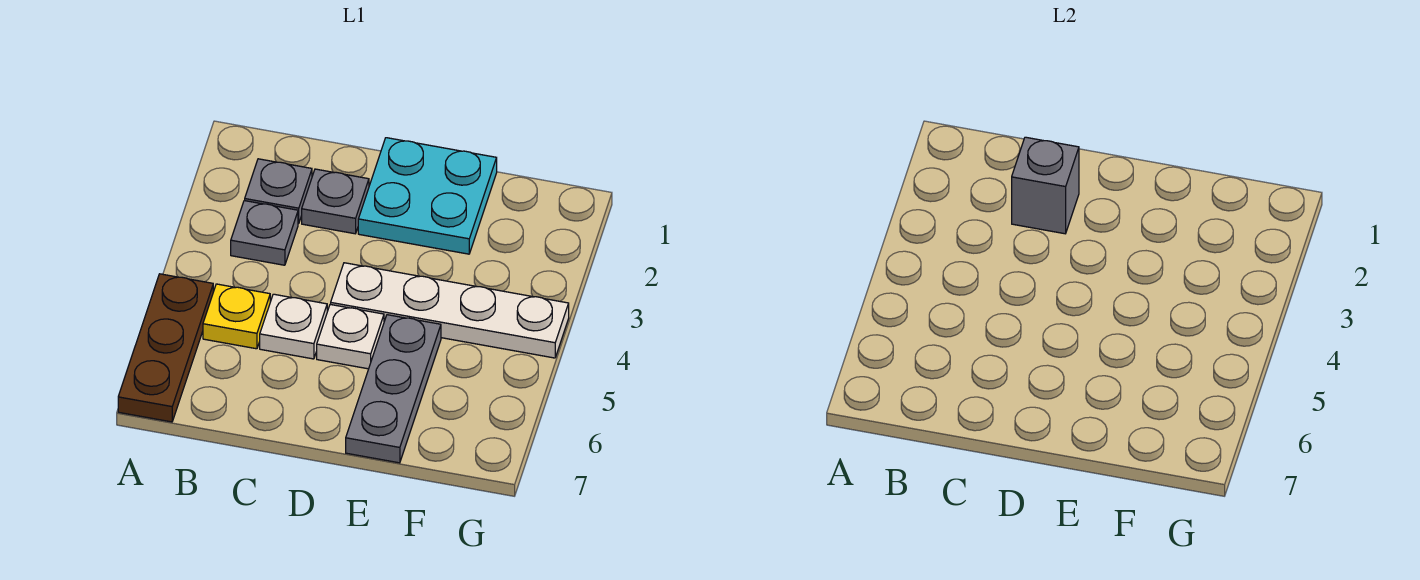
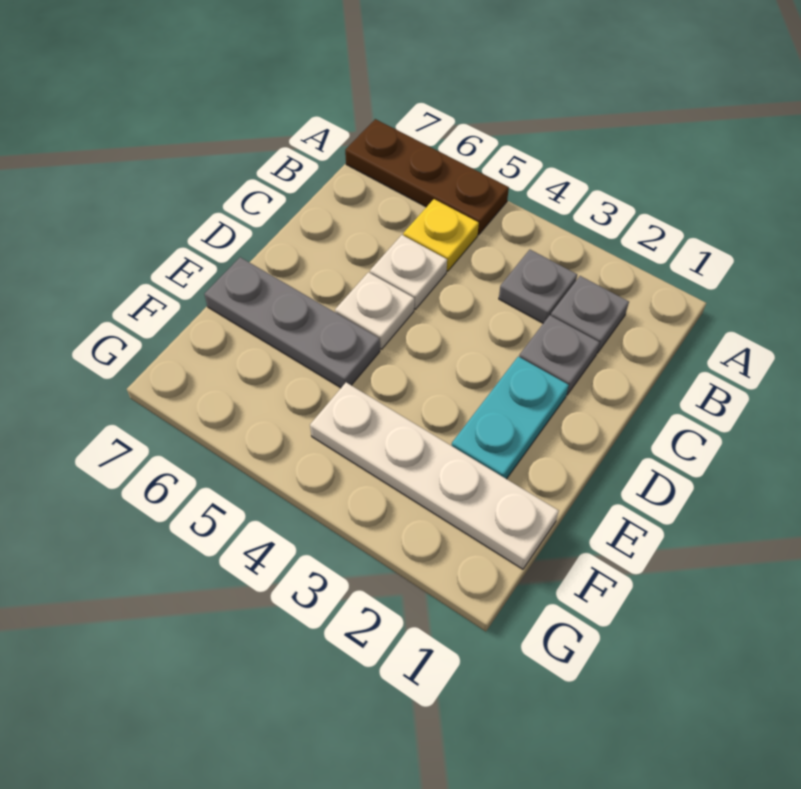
grey brick C2 level 2 -> none
cyan plate D1:E2 level 1 -> cyan plate D2:E2 level 1
white plate D4:G4 level 1 -> white plate F1:F4 level 1

